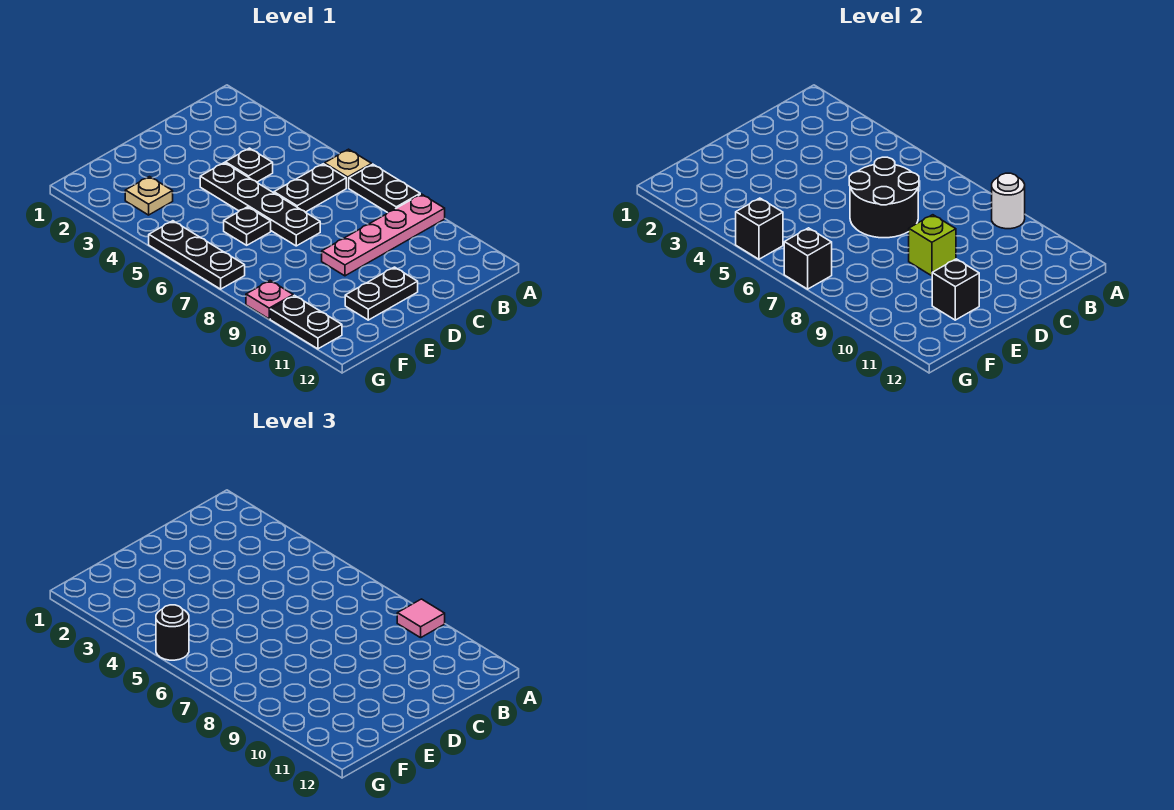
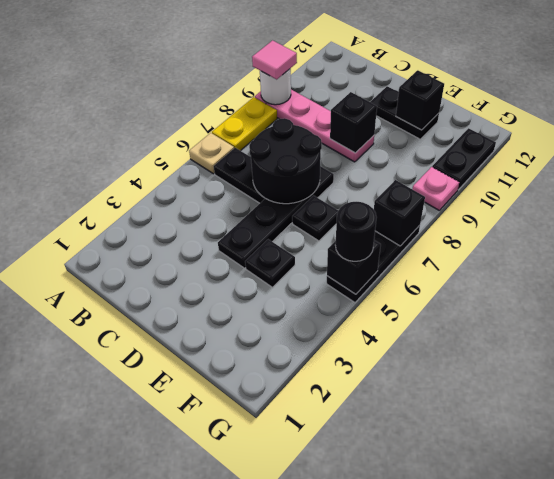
black plate A7:A8 level 1 -> yellow plate A7:A8 level 1
black plate C4 level 1 -> black plate E4 level 1
lime brick D9 level 2 -> black brick D9 level 2
tan plate F3 level 1 -> none

